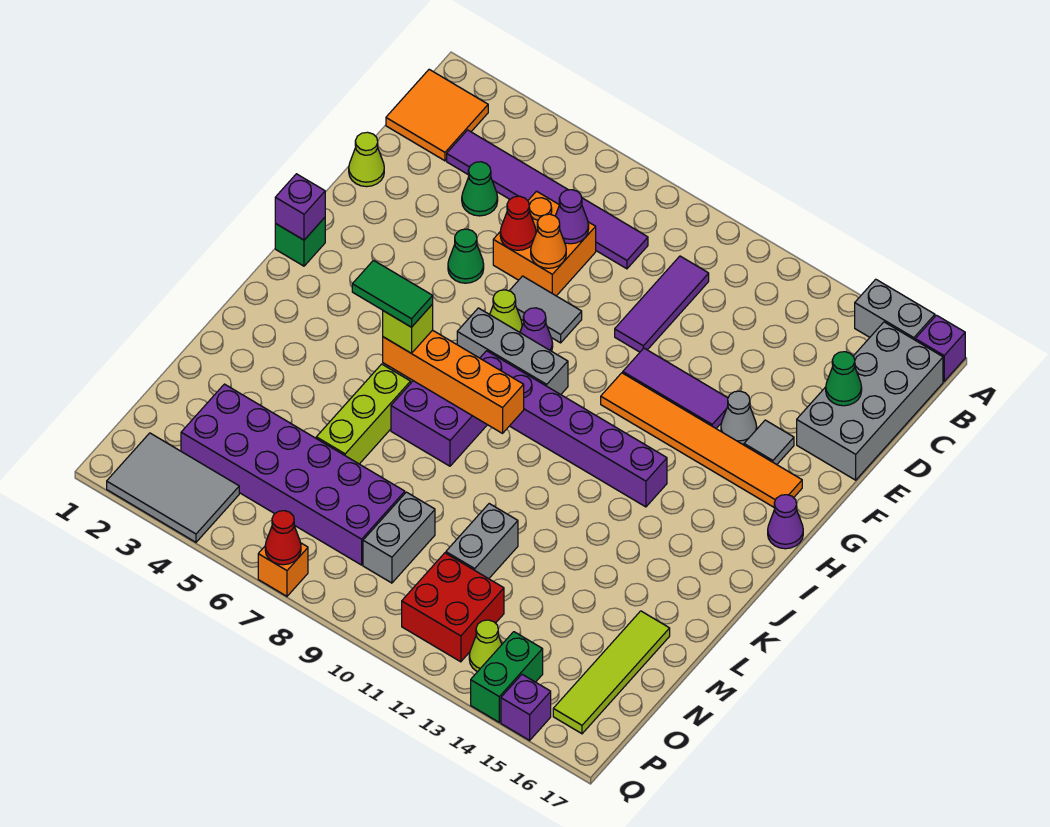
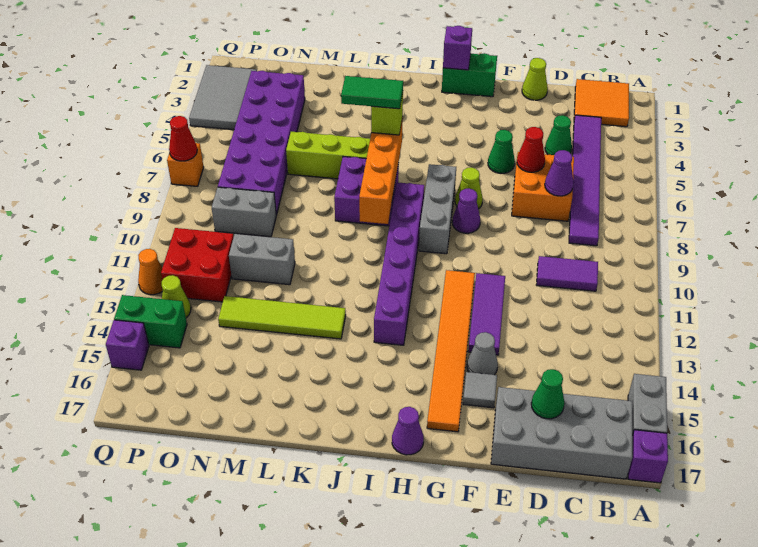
purple tile C10:E10 level 1 -> purple tile C10:D10 level 1
orange cone E7 level 2 -> orange cone Q12 level 1
grey tile F7:F8 level 1 -> none
green brick H1 level 1 -> green brick G1:H1 level 1
green tile J5:J6 level 4 -> green tile J6:K6 level 4
lime tile M16:P16 level 1 -> lime tile K13:N13 level 1

